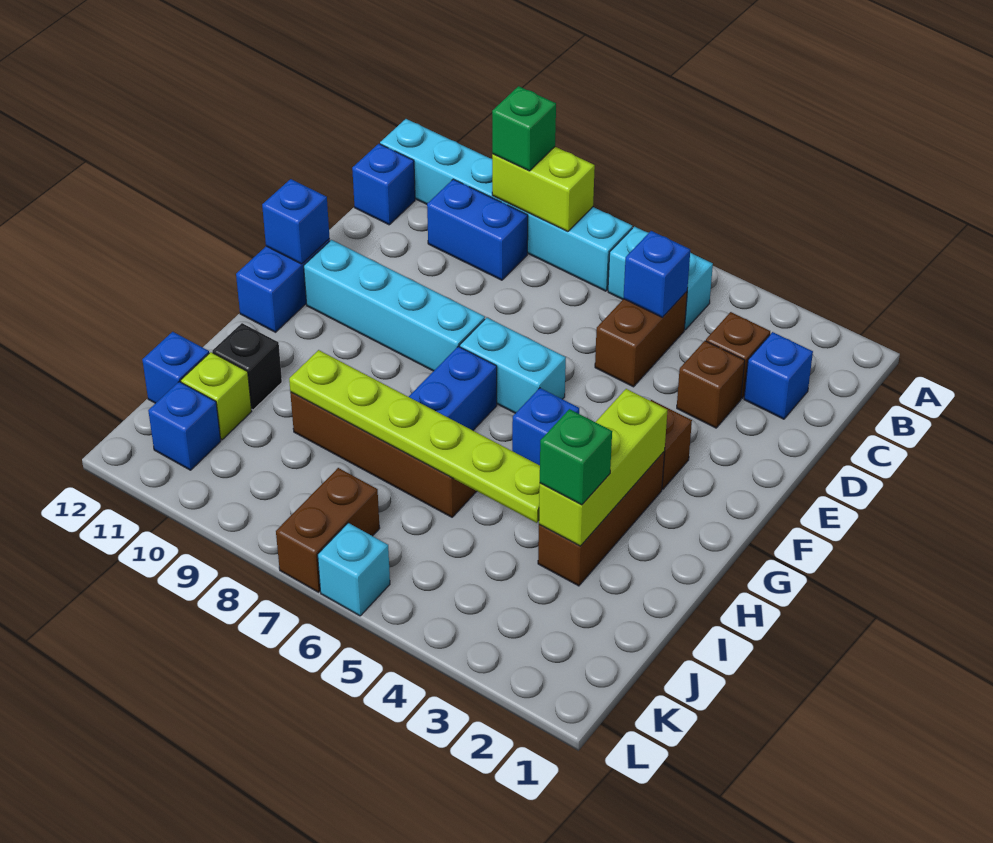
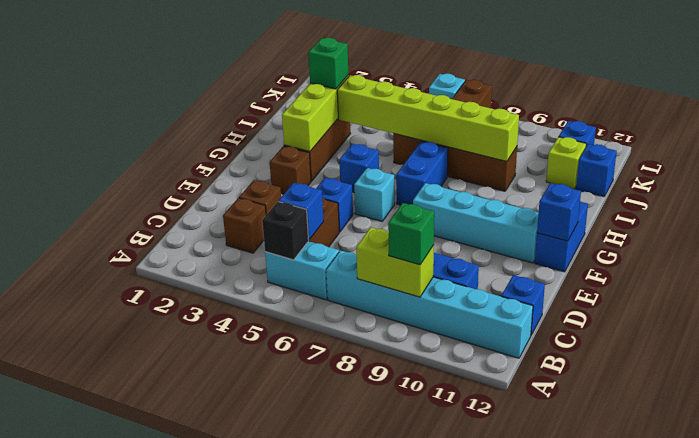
blue brick C2 level 1 -> blue brick E5 level 1
cyan brick F6:F7 level 1 -> cyan brick F6 level 1
lime plate I4:I9 level 2 -> lime brick I4:I9 level 2
black brick I11 level 1 -> black brick B5 level 2

